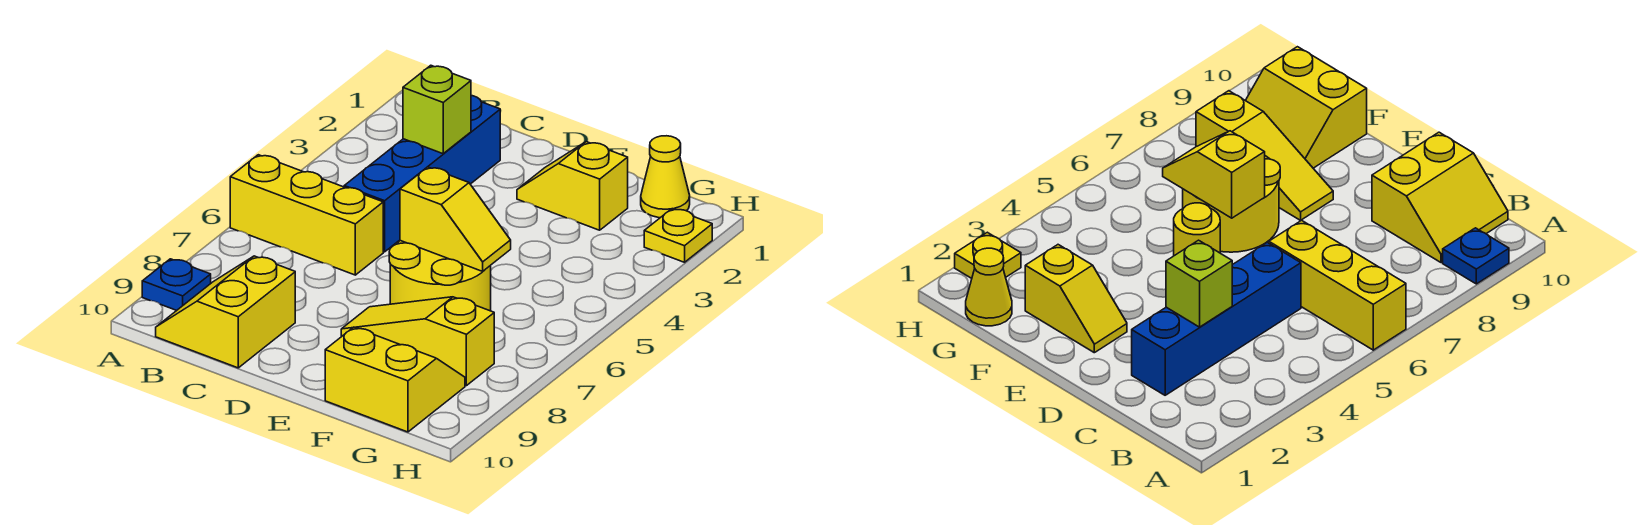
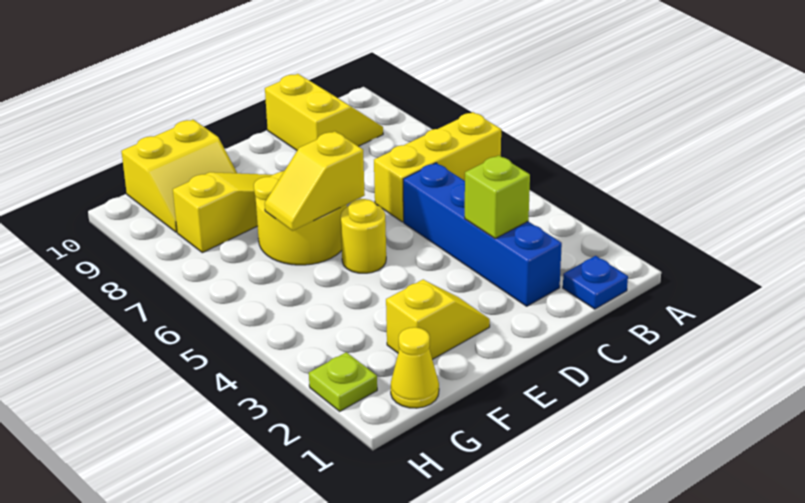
blue plate A9 level 1 -> blue plate B1 level 1
yellow plate H2 level 1 -> lime plate H2 level 1

